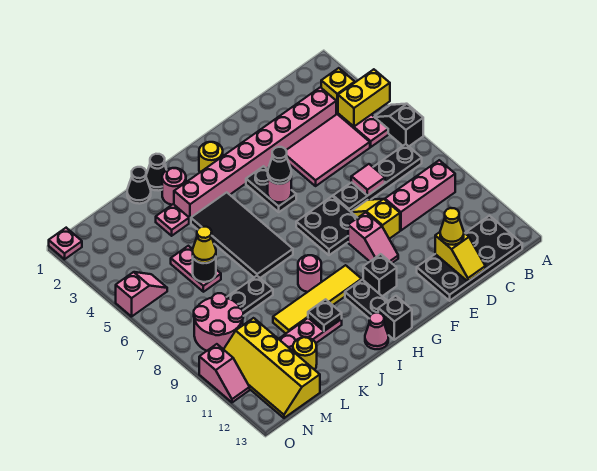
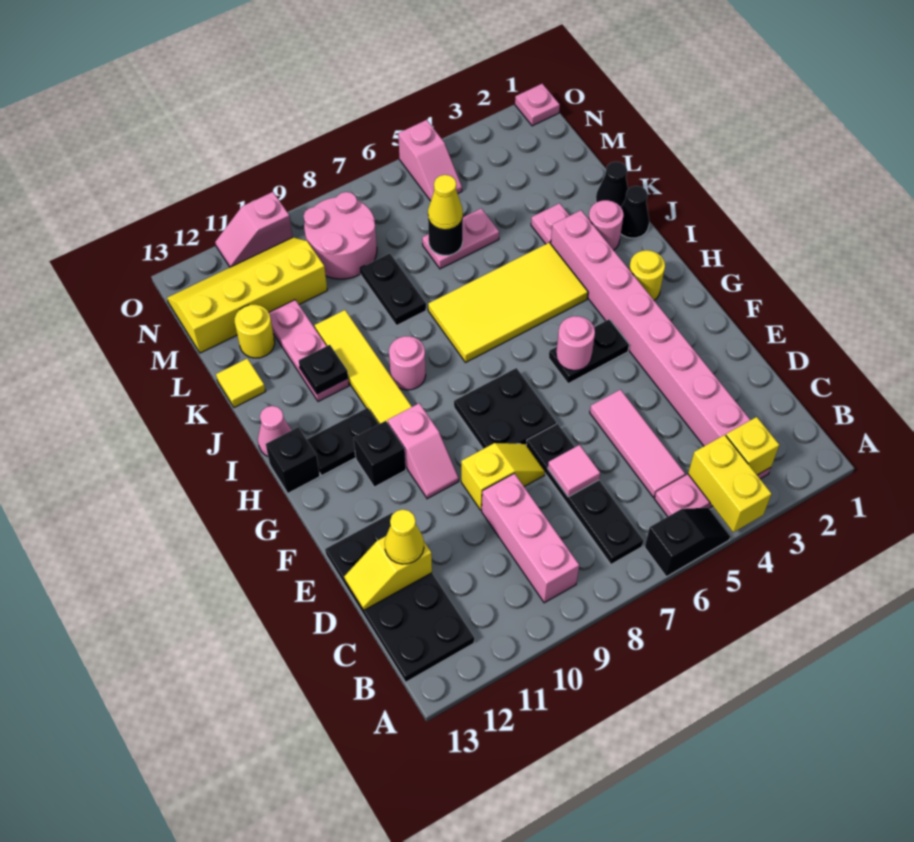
pink tile C4:E5 level 1 -> pink tile C5:E5 level 1
pink slope F9:F10 level 1 top 9 -> pink slope F10:G10 level 1 top G
black cone G5 level 3 -> none
black tile I4:J7 level 1 -> yellow tile I4:J7 level 1
none -> yellow tile K13 level 1

